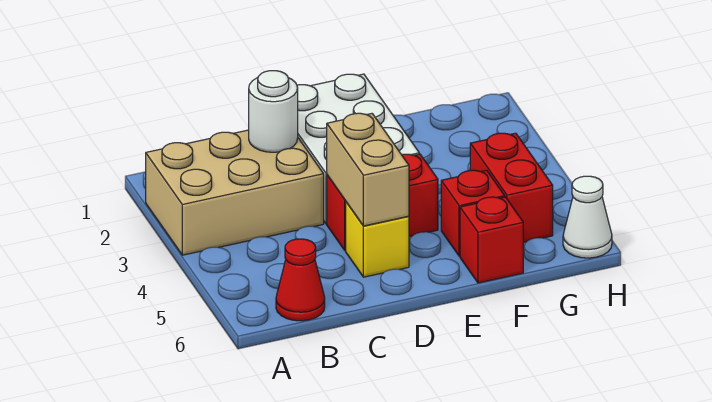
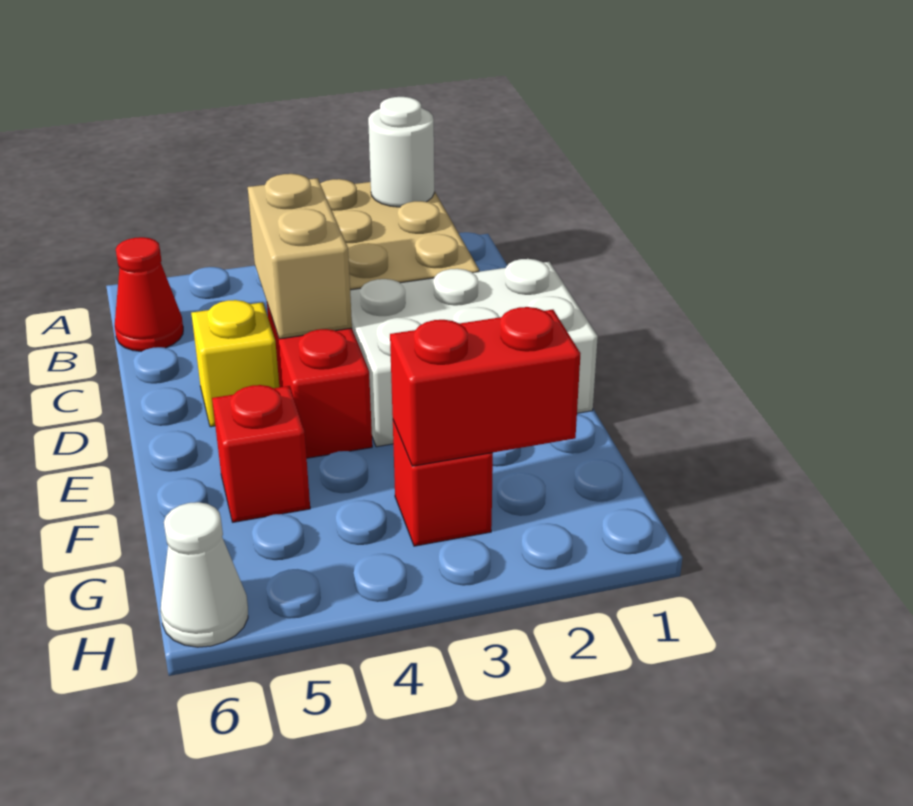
white round brick C2 level 2 -> white round brick A2 level 2
tan brick D4:D5 level 2 -> tan brick C4:D4 level 2
red brick F6 level 1 -> red brick G3 level 1
red brick G4:G5 level 1 -> red brick G2:G3 level 2

